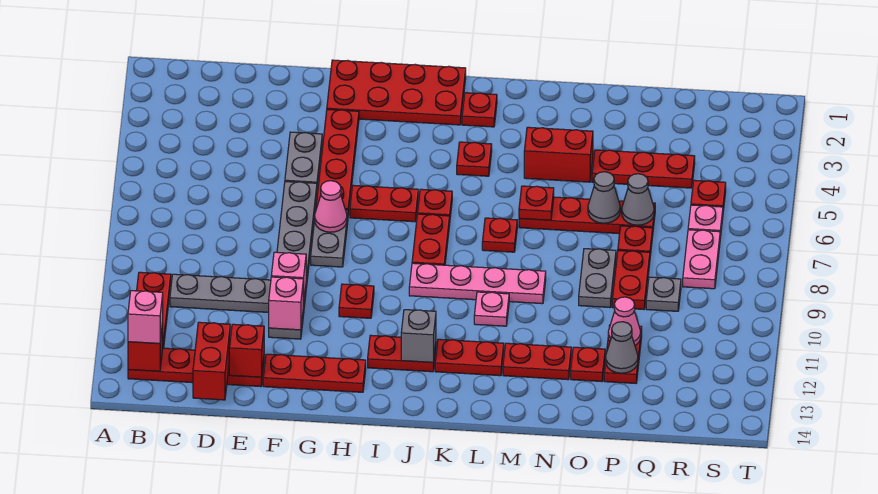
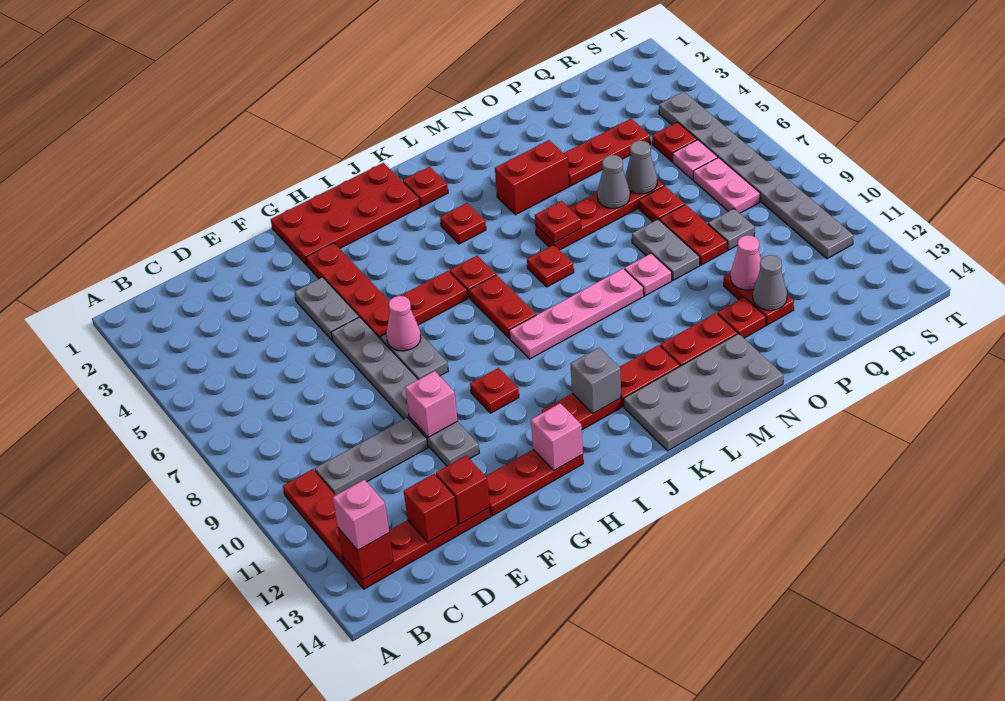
red brick D13:D14 level 2 -> red brick D13 level 2
pink brick F11 level 2 -> pink brick H13 level 2
none -> grey plate K13:N14 level 1
pink plate L10 level 1 -> pink plate N9 level 1
none -> grey plate S4:S11 level 1

